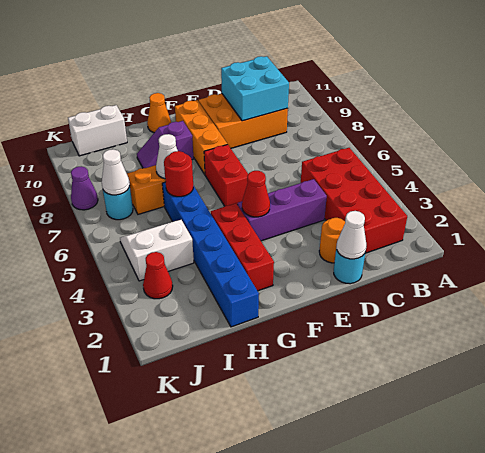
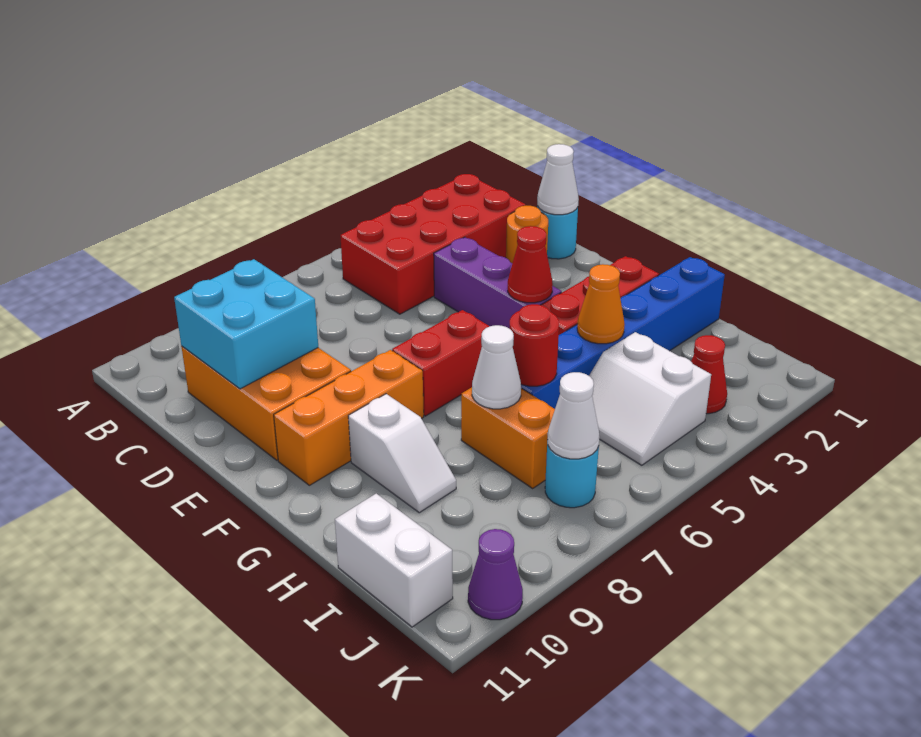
purple slope G9:H9 level 1 top G -> white slope G9:H9 level 1 top G
orange cone G11 level 1 -> orange cone H4 level 2
purple cone K8 level 1 -> purple cone K10 level 1

